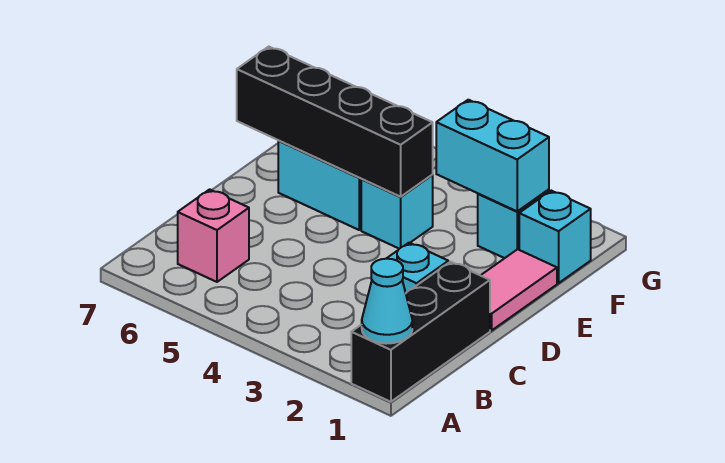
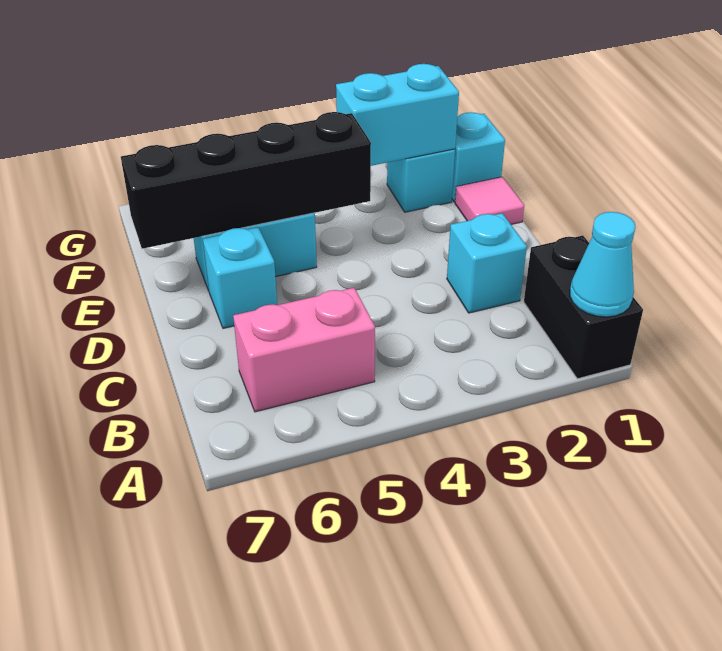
black brick A1:C1 level 1 -> black brick A1:B1 level 1
pink brick B6 level 1 -> pink brick B5:B6 level 1
pink tile D1:E1 level 1 -> pink tile E1 level 1
cyan brick E4 level 1 -> cyan brick D6 level 1

